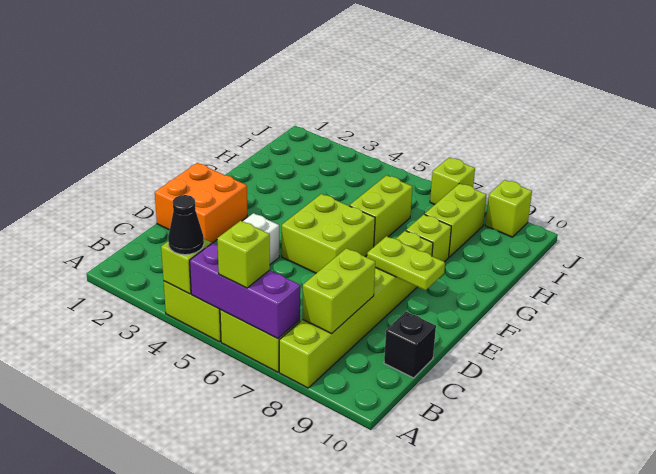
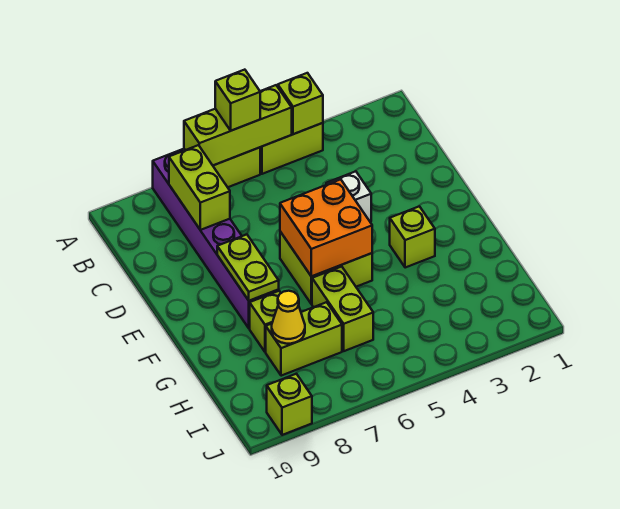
black cone A4 level 3 -> none
purple brick A5:A7 level 2 -> lime brick A5:A7 level 2
lime brick A8:F8 level 1 -> purple brick A8:F8 level 1
black brick C10 level 1 -> none
orange brick D1:E2 level 1 -> orange brick E5:F6 level 2
lime plate E8:E9 level 2 -> lime plate E8:F8 level 2
lime brick H8:I8 level 1 -> lime brick H7:H8 level 1
none -> yellow cone H8 level 2
lime brick J7 level 1 -> lime brick F3 level 1

